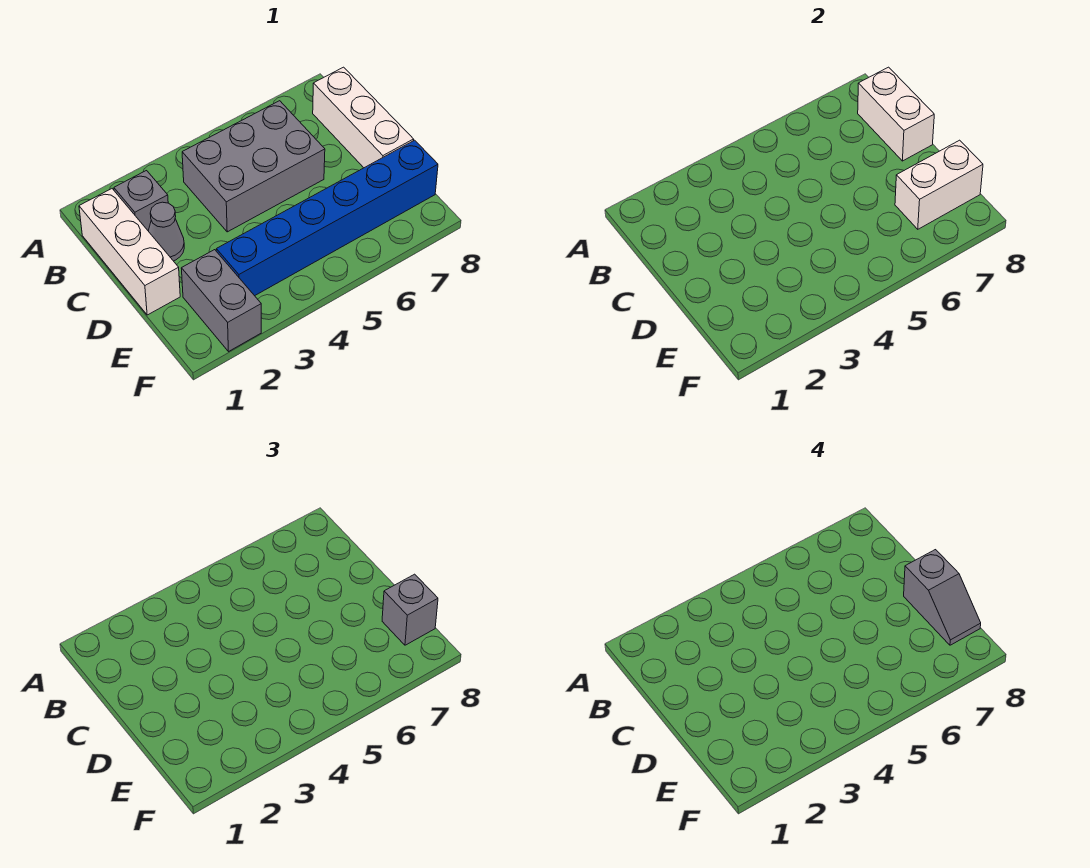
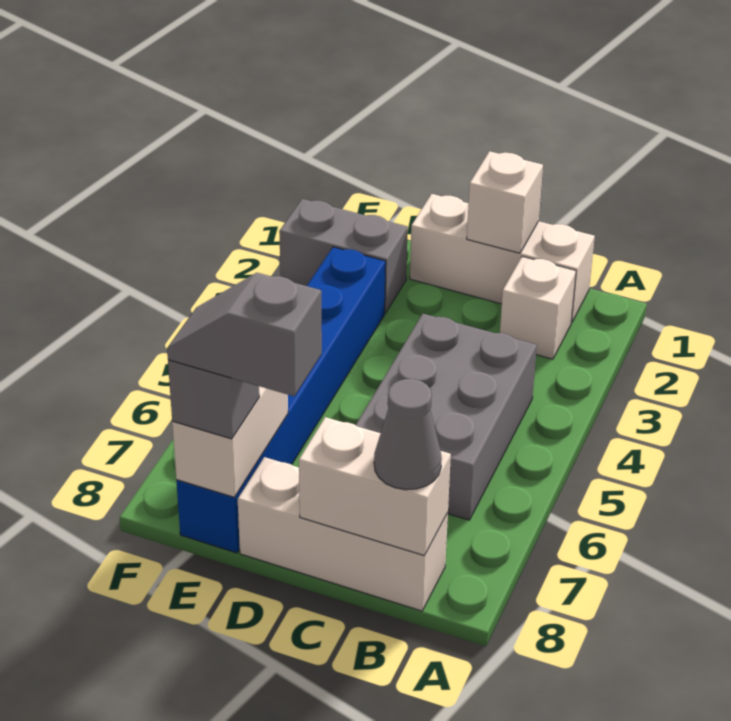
grey brick B2 level 1 -> white brick B2 level 1
none -> white brick C1 level 2
grey cone C2 level 1 -> grey cone B8 level 3

